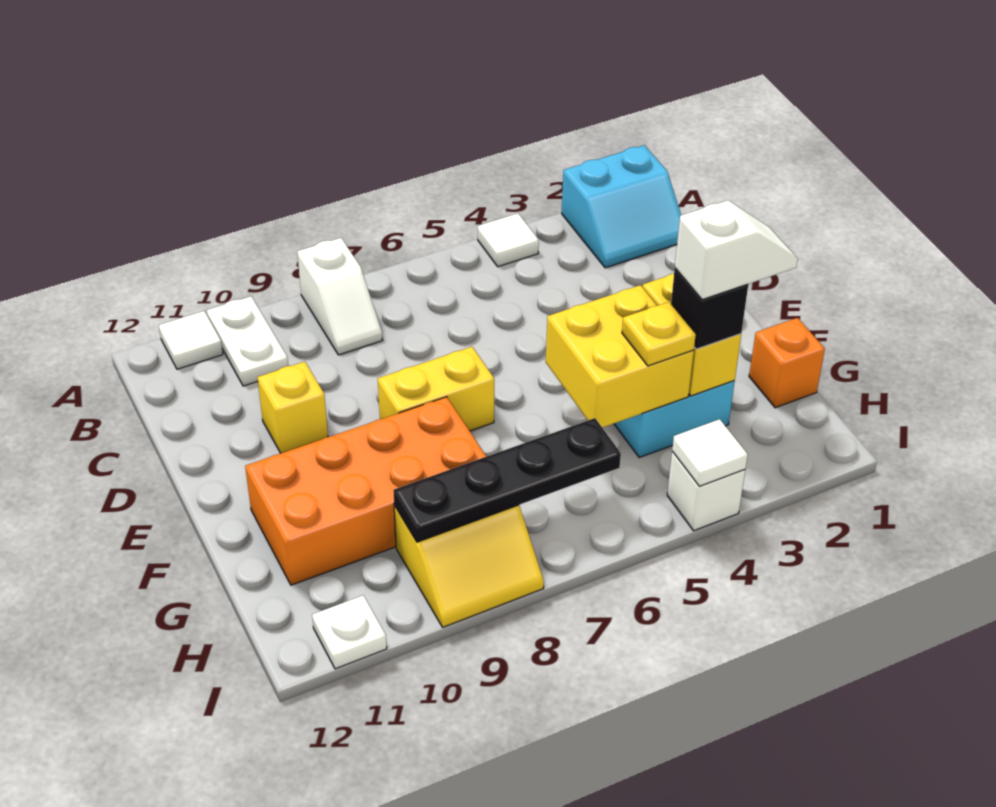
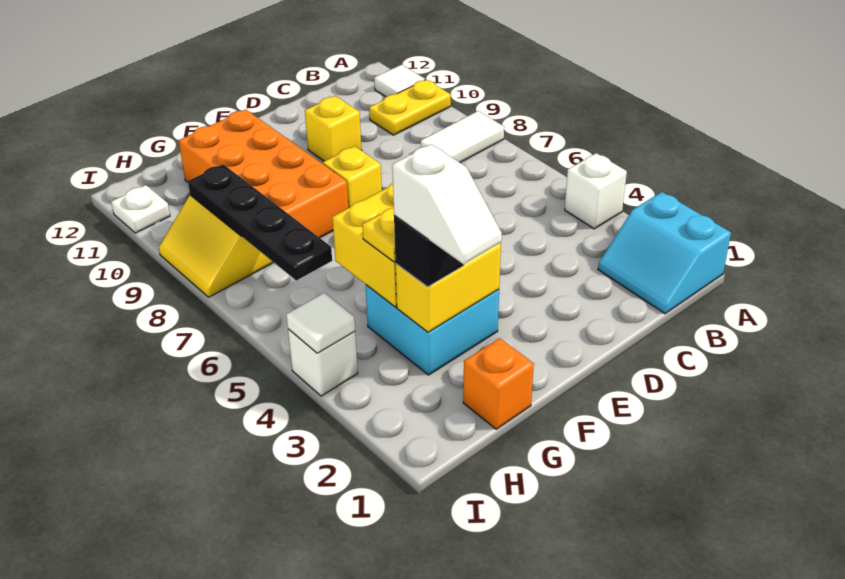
white tile A4 level 1 -> white brick A4 level 1
white slope A8:B8 level 1 top A -> white tile A8:B8 level 1
white plate A10:B10 level 1 -> yellow plate A10:B10 level 1
yellow brick E7:E8 level 1 -> yellow brick E8 level 1

